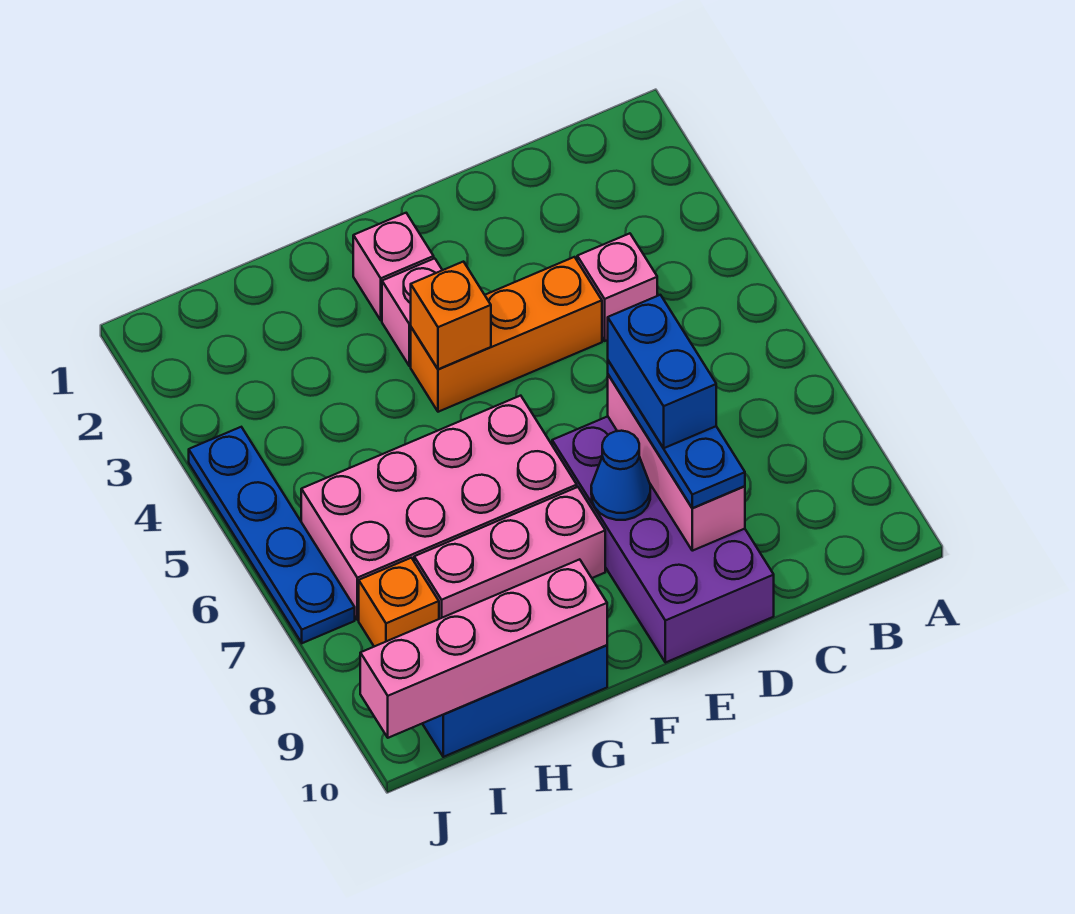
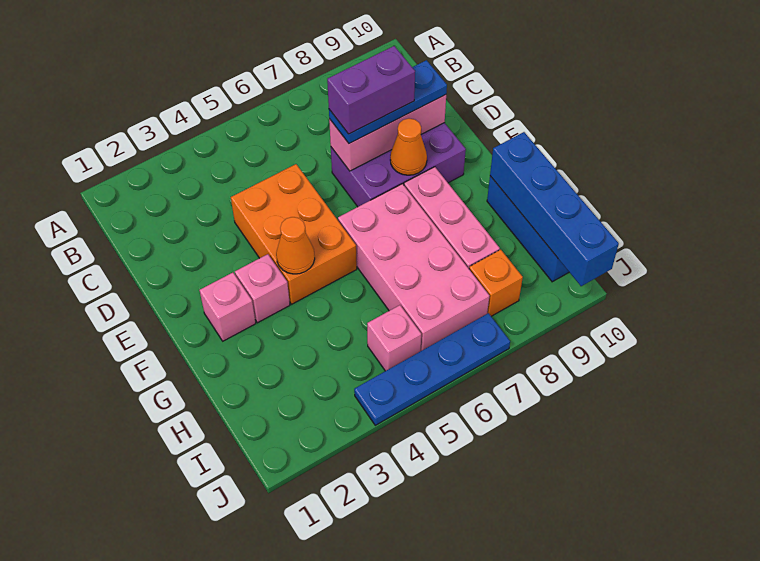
pink brick C4 level 1 -> pink brick I5 level 1
orange brick D4:F4 level 1 -> orange brick D4:F5 level 1
purple brick D7:E10 level 1 -> purple brick D7:E9 level 1
blue brick D7:D8 level 4 -> purple brick D7:D8 level 4
blue cone E8 level 2 -> orange cone E8 level 2
orange brick F4 level 2 -> orange cone F4 level 2
pink brick G10:J10 level 2 -> blue brick G10:J10 level 2

